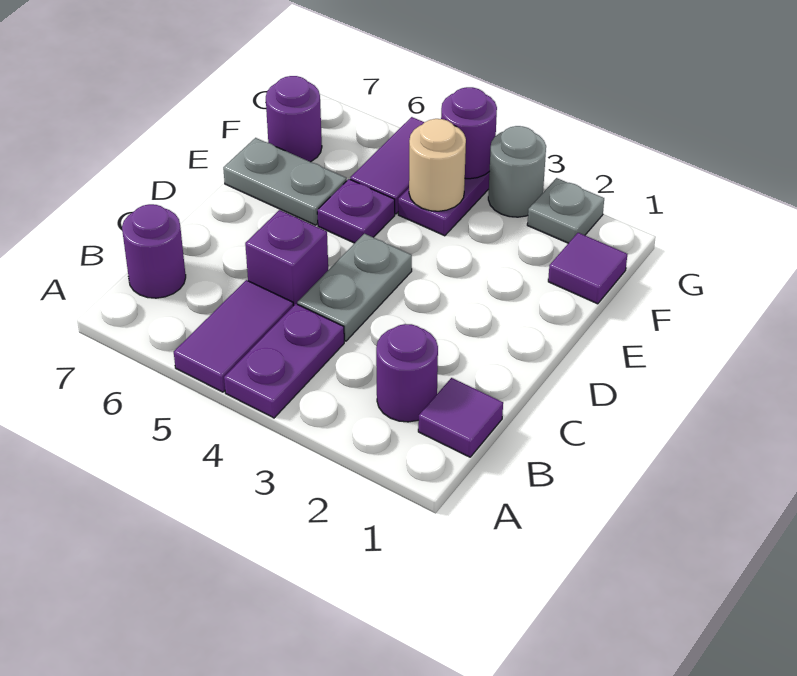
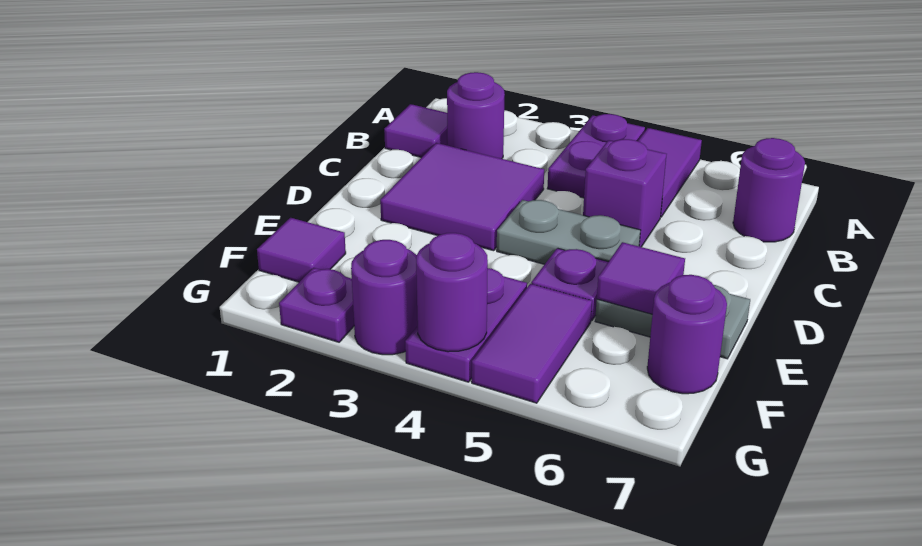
none -> purple tile C2:D3 level 1
grey plate C4:D4 level 1 -> grey plate D4:D5 level 1
none -> purple tile E6 level 2
tan round brick F4 level 2 -> none
grey plate G2 level 1 -> purple plate G2 level 1
grey round brick G3 level 1 -> purple round brick G3 level 1

